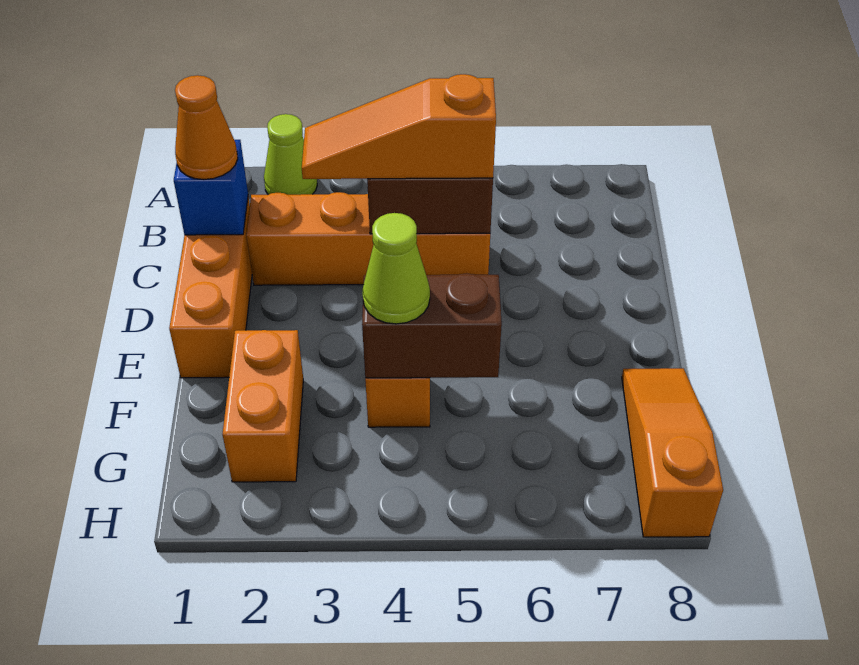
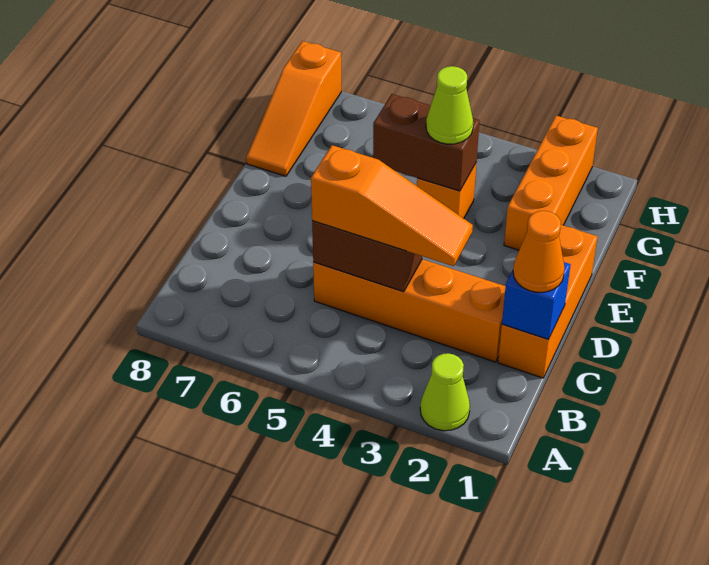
orange brick F2:G2 level 1 -> orange brick F2:H2 level 1

